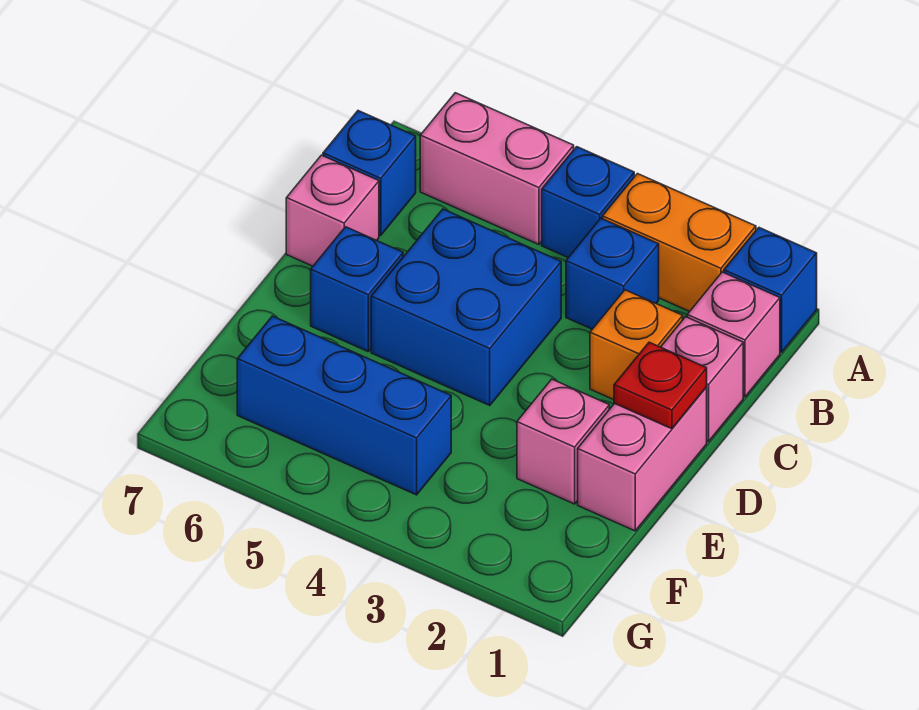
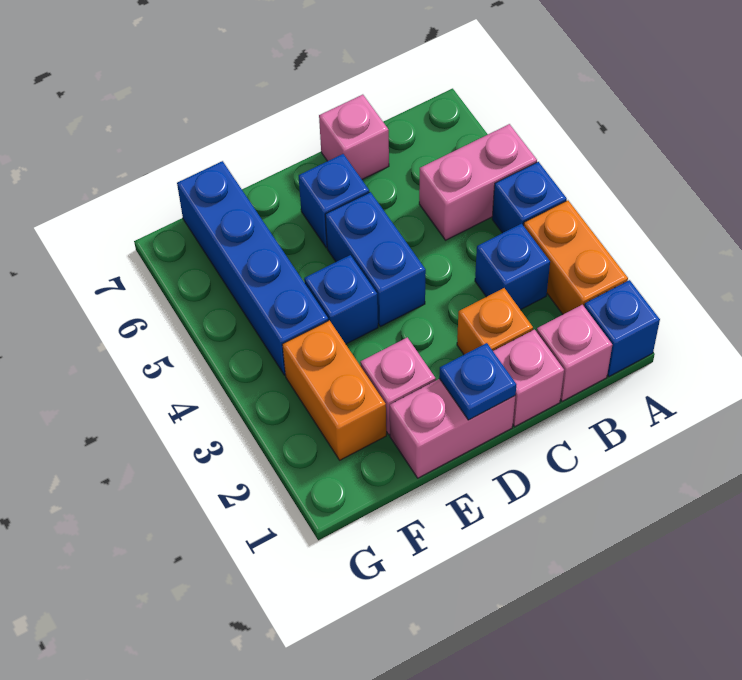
pink brick A5:A6 level 1 -> pink brick A5:B5 level 1
blue brick B7 level 1 -> blue brick E4 level 1
blue brick C4:D5 level 1 -> blue brick D4:D5 level 1
red plate D1 level 2 -> blue plate D1 level 2
none -> orange brick F2:F3 level 1
blue brick F4:F6 level 1 -> blue brick F4:F7 level 1

